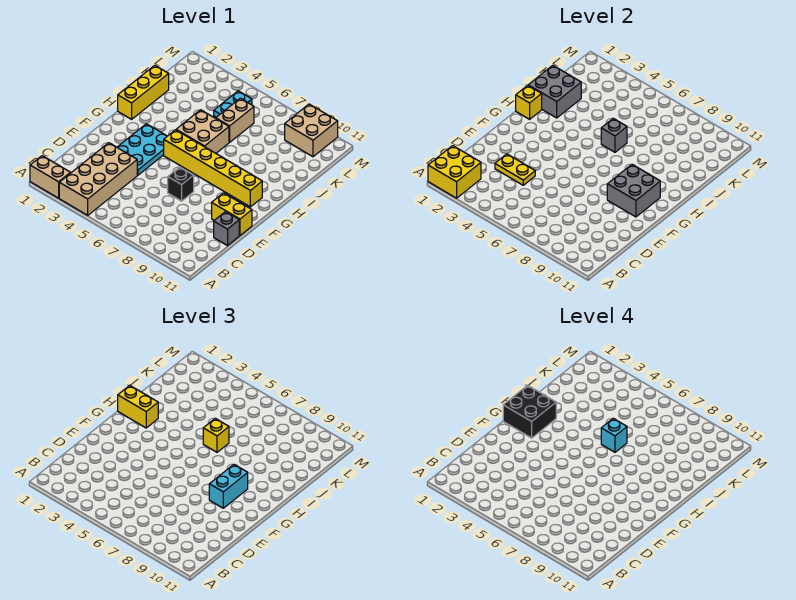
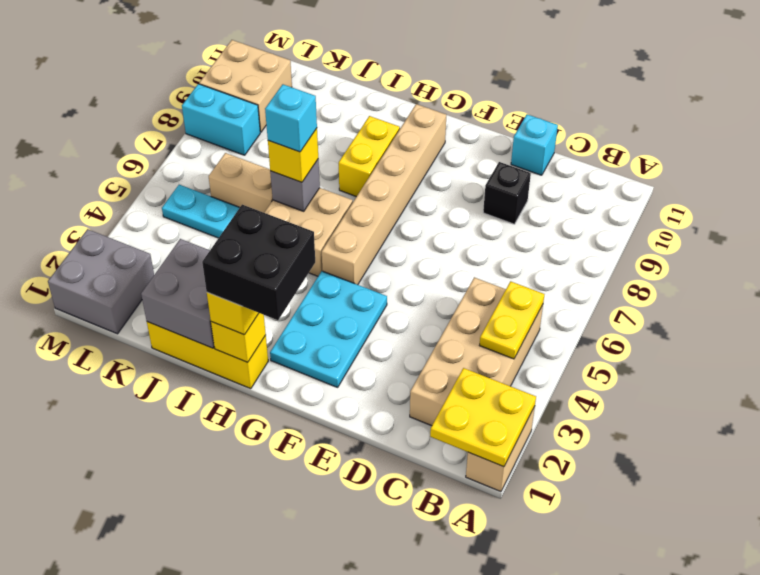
yellow brick A1:B2 level 2 -> yellow plate A1:B2 level 2
tan brick A3:D4 level 1 -> tan brick B2:C5 level 1
yellow plate D3:D4 level 2 -> yellow plate B4:B5 level 2
grey brick D11 level 1 -> cyan brick D11 level 1
cyan plate E3:G4 level 1 -> cyan plate F2:G4 level 1
black brick E7 level 1 -> black brick D9 level 1
yellow brick E10:E11 level 1 -> yellow brick H8:H9 level 1
grey brick F9:G10 level 2 -> grey brick L1:M2 level 1
cyan brick F9:G9 level 3 -> cyan brick L8:M8 level 1
yellow brick G5:G10 level 1 -> tan brick G5:G10 level 1

